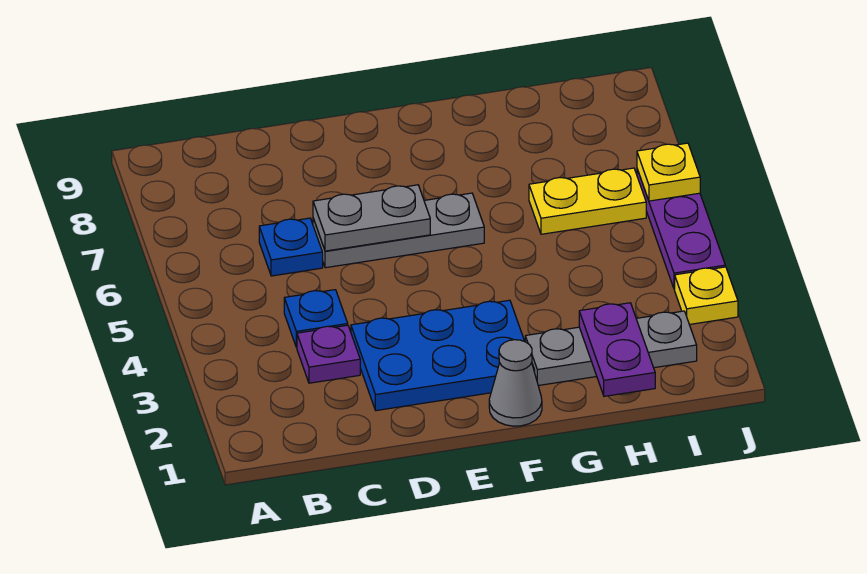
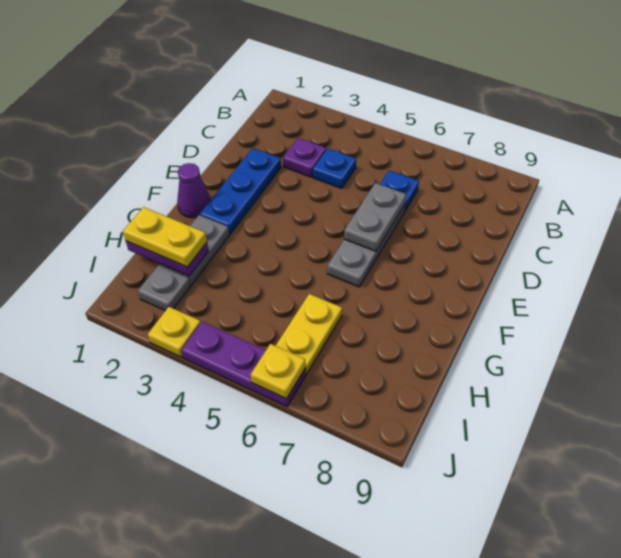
blue plate D2:F3 level 1 -> blue plate D2:F2 level 1
grey cone F1 level 1 -> purple cone F1 level 1
none -> yellow plate H1:H2 level 3

